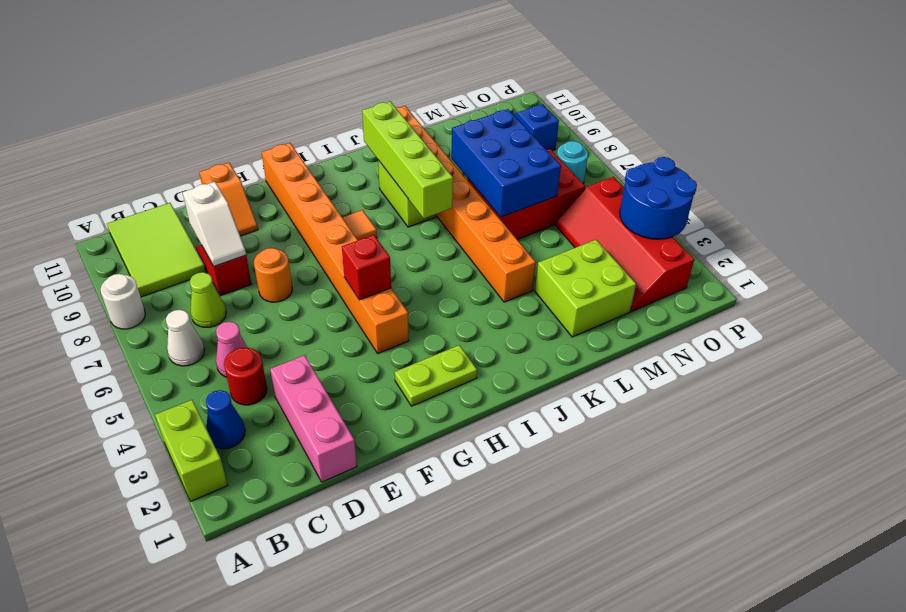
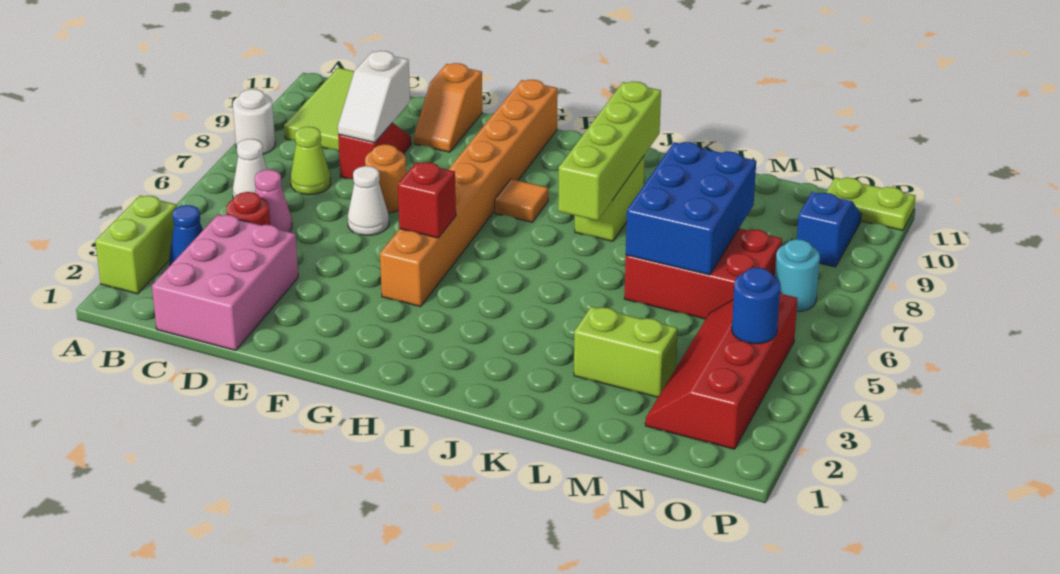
pink brick D1:D3 level 1 -> pink brick C1:D3 level 1
none -> white cone E6 level 1
lime plate G2:H2 level 1 -> lime plate O11:P11 level 1
orange brick K4:K11 level 1 -> none
lime brick L2:M3 level 1 -> lime brick L3:M3 level 1
blue round brick O3:P4 level 2 -> blue round brick O4 level 2

